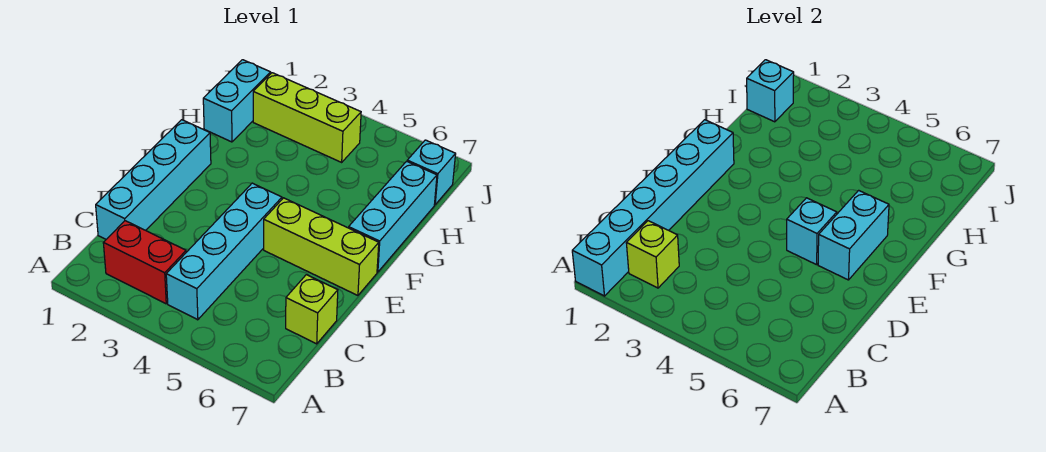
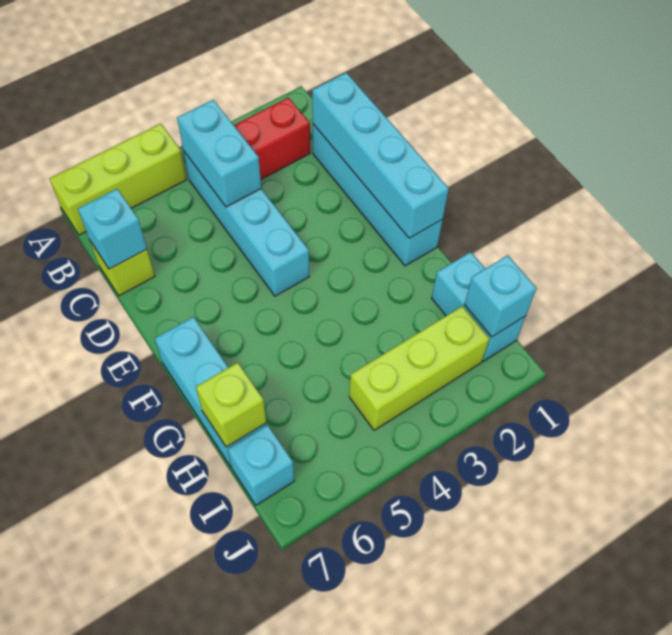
cyan brick A1:F1 level 2 -> cyan brick C1:F1 level 2
lime brick B2 level 2 -> lime brick H7 level 2
lime brick E5:E7 level 1 -> lime brick A5:A7 level 1
cyan brick E5 level 2 -> cyan brick C7 level 2
cyan brick E6:F6 level 2 -> cyan brick B4:C4 level 2

